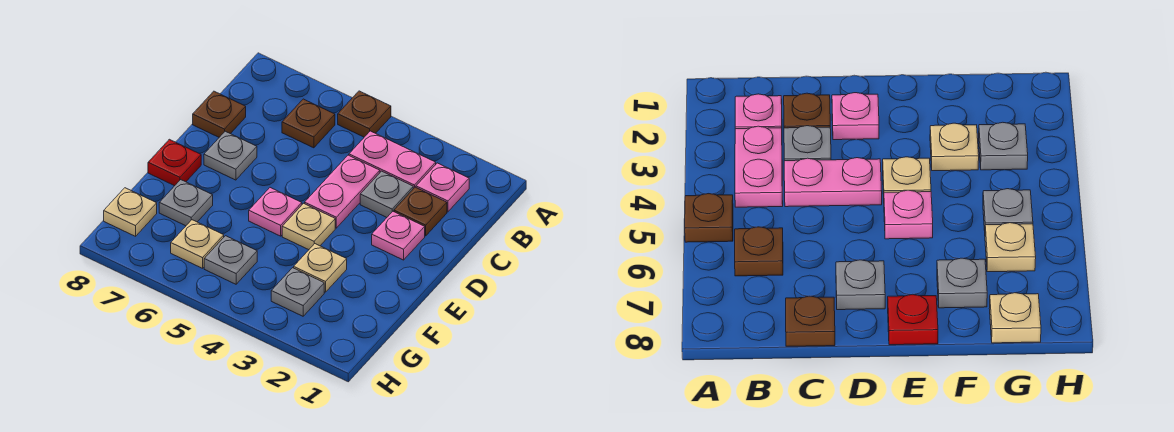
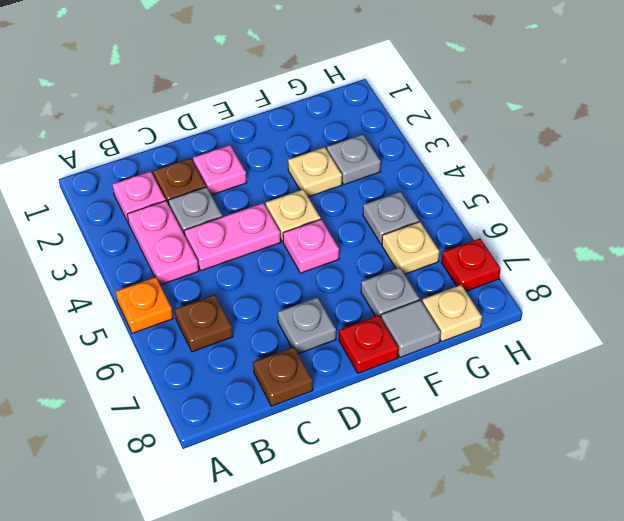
brown plate A5 level 1 -> orange plate A5 level 1
none -> grey tile F8 level 1
none -> red plate H7 level 1

